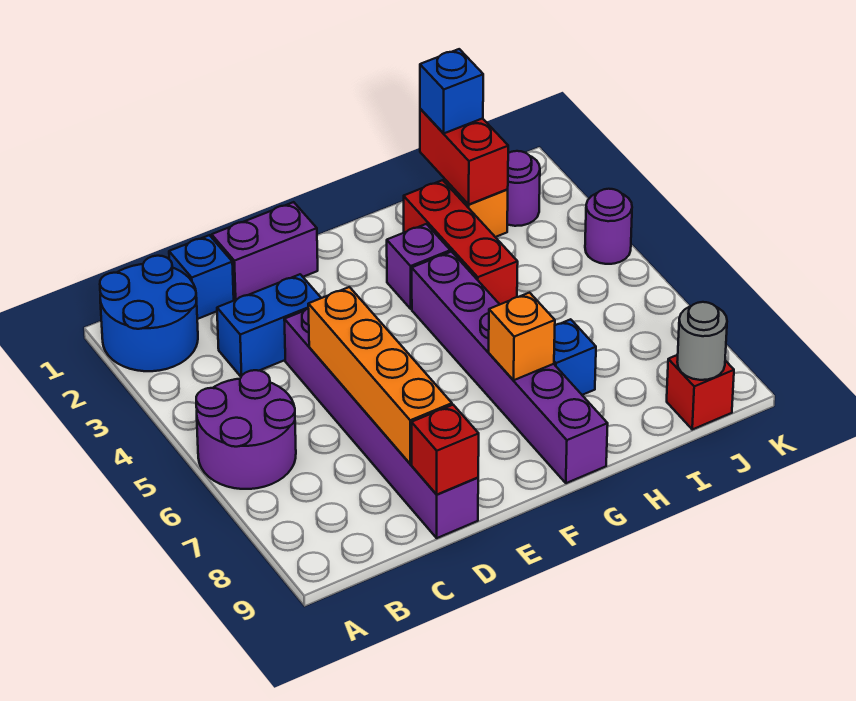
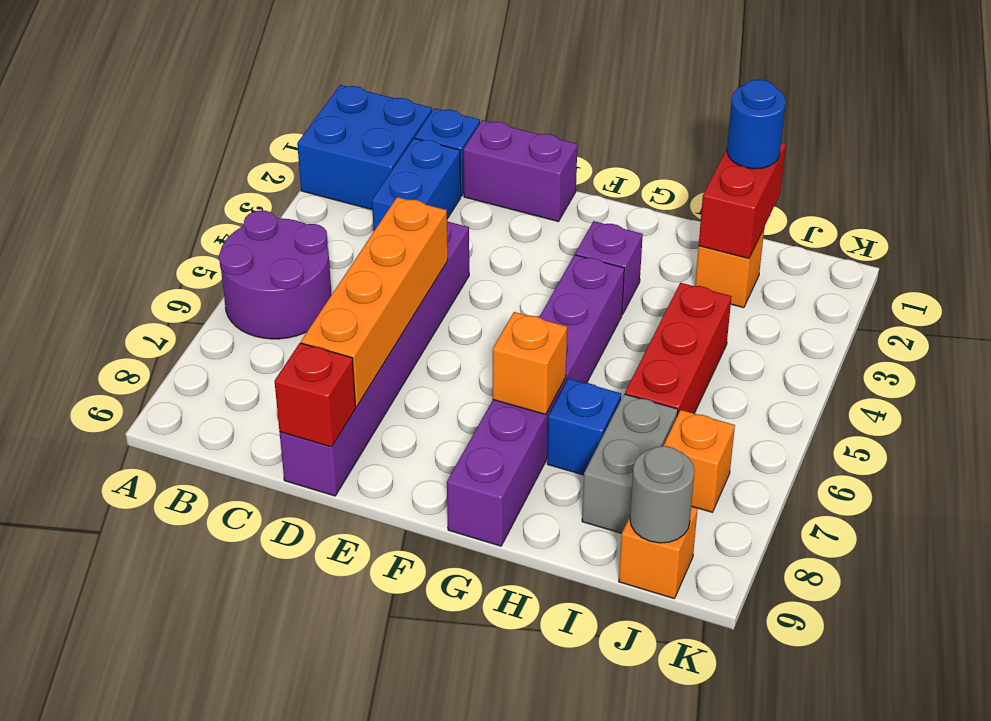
blue round brick A1:B2 level 1 -> blue brick A1:B2 level 1
blue brick C3:D3 level 1 -> blue brick C2:C3 level 1
red brick H2:H4 level 1 -> red brick I4:I6 level 1
blue brick I1 level 3 -> blue round brick I1 level 3
none -> grey brick I7:I8 level 1
purple round brick J2 level 1 -> none
none -> orange brick J7 level 1
red brick J9 level 1 -> orange brick J9 level 1
purple round brick K4 level 1 -> none

